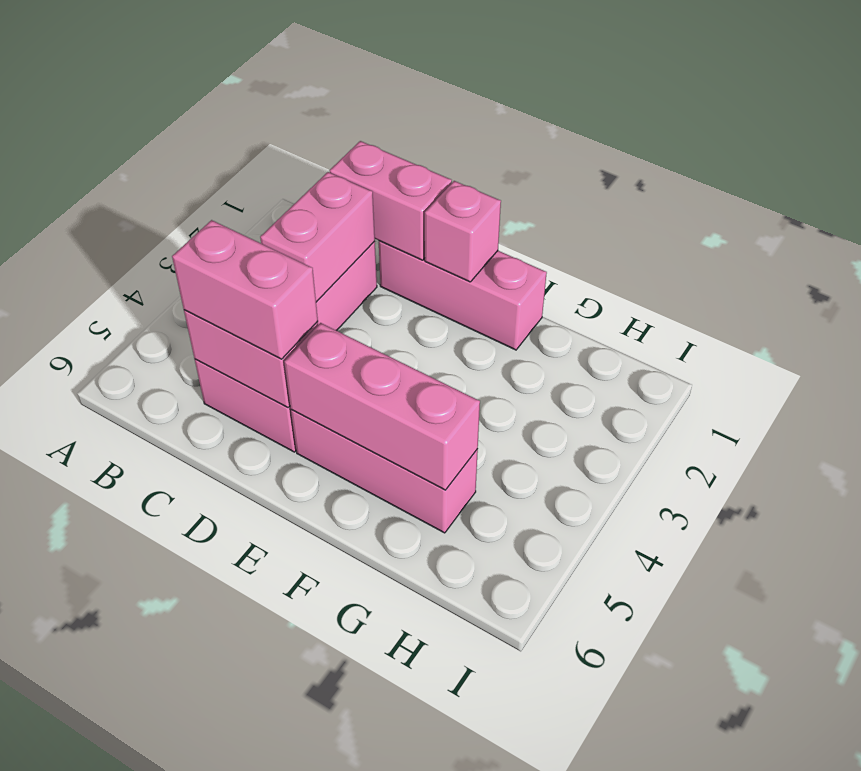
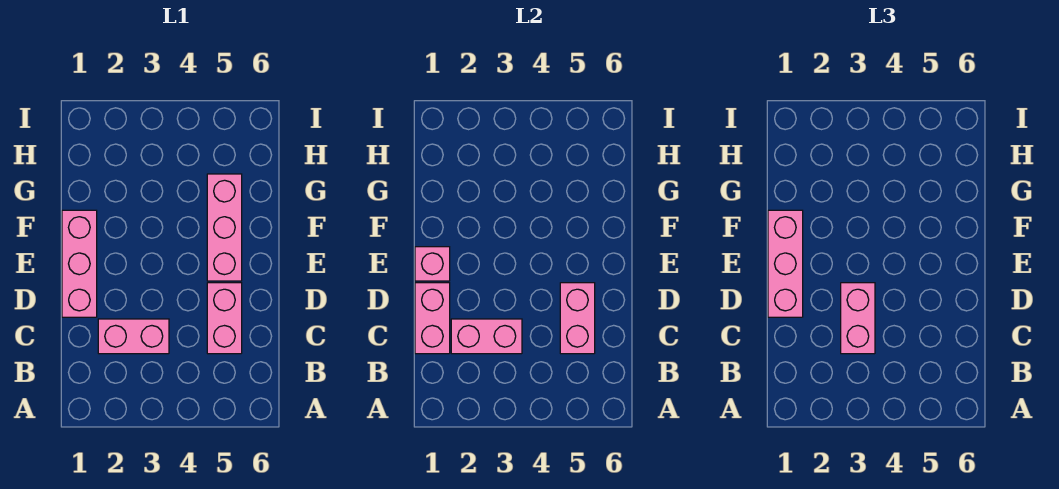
pink brick C5:D5 level 3 -> pink brick C3:D3 level 3
pink brick E5:G5 level 2 -> pink brick D1:F1 level 3

